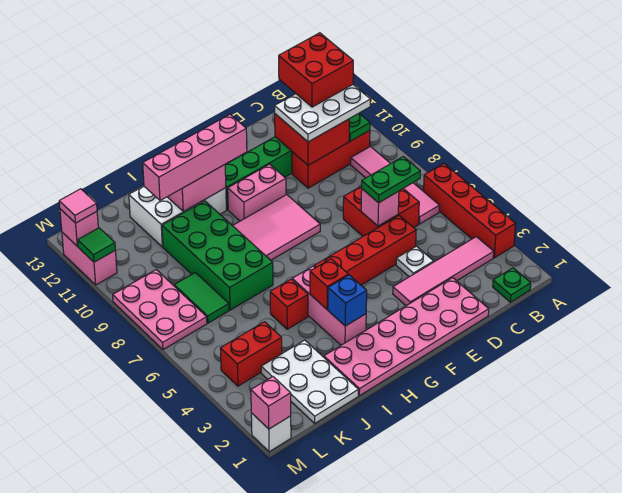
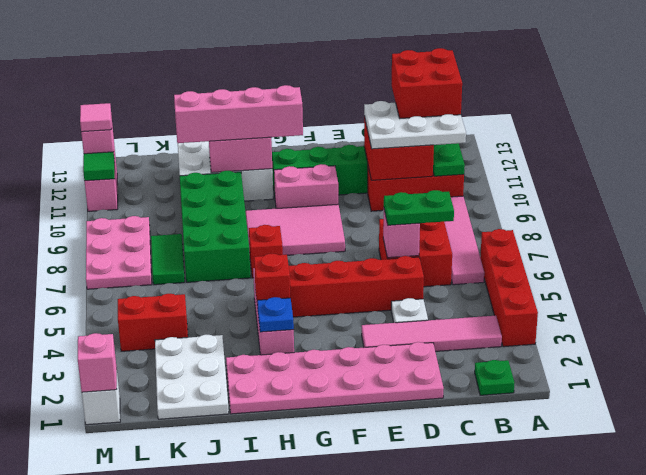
blue brick H3 level 2 -> blue plate H3 level 2
red brick I5 level 1 -> red brick H7 level 1

